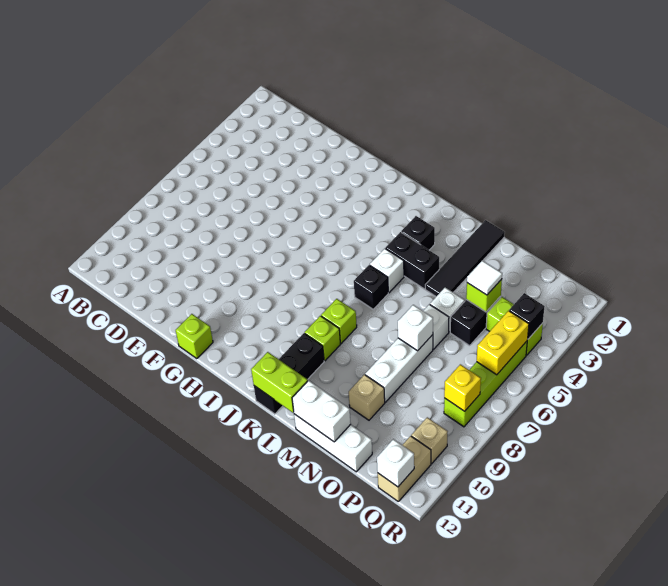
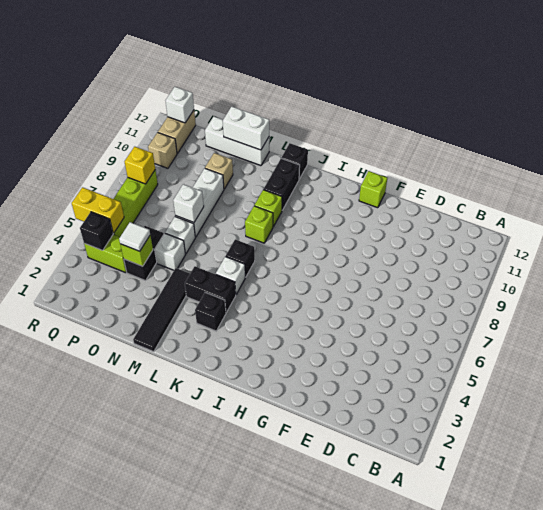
lime brick K12:L12 level 2 -> none
yellow brick Q5:Q6 level 2 -> yellow brick Q5:R5 level 2

